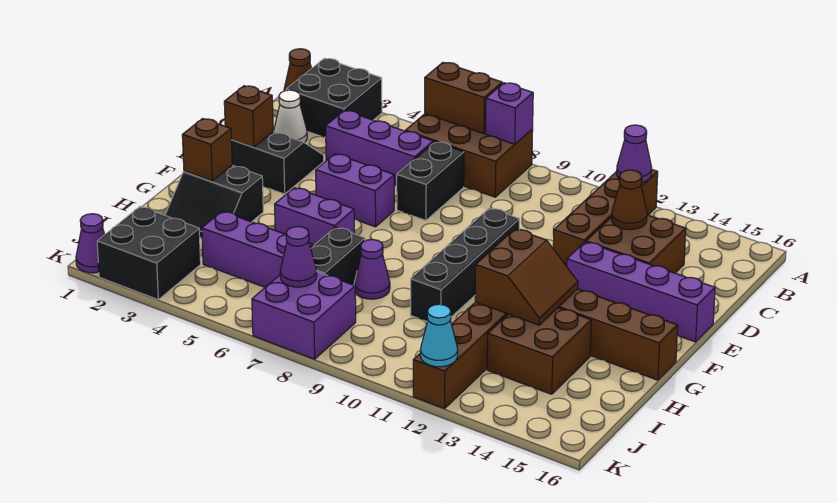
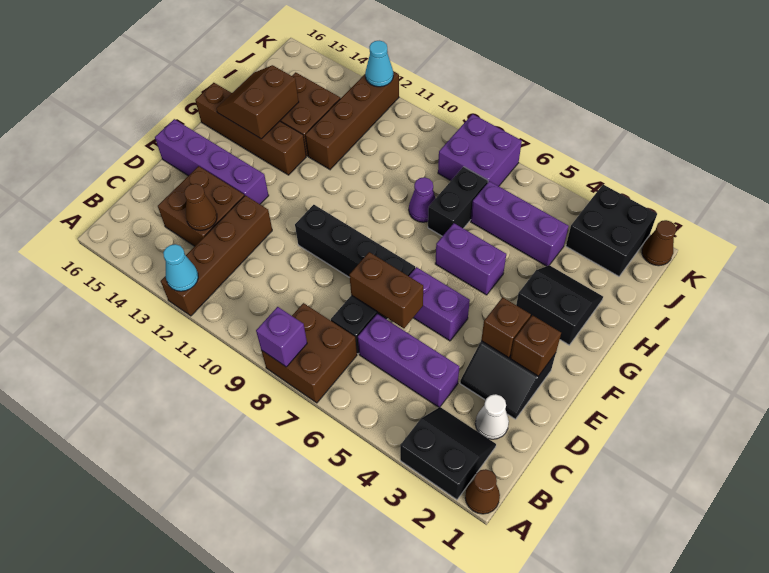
black brick A2:B3 level 1 -> black slope A2:B3 level 1 top A
brown brick A6:B8 level 1 -> brown brick A7:B8 level 1
brown brick A6:A7 level 2 -> brown brick D6:D7 level 2
purple cone A12 level 2 -> cyan cone A12 level 2
black brick E10:H10 level 1 -> black brick E7:E10 level 1
brown brick G2 level 2 -> brown brick E3 level 2
brown slope G12:H13 level 2 top 12 -> brown slope G14:H15 level 2 top 14
purple cone J7 level 2 -> none
purple cone K1 level 1 -> brown cone K1 level 1

